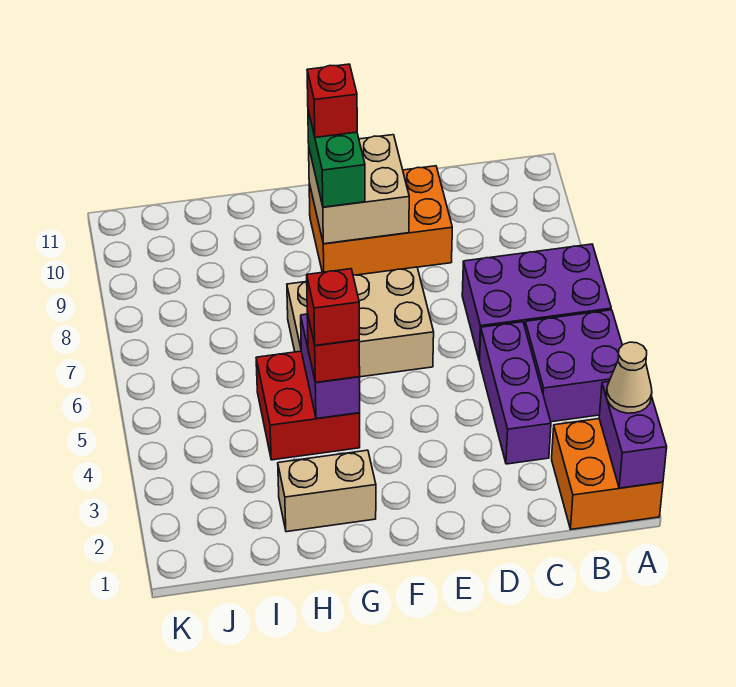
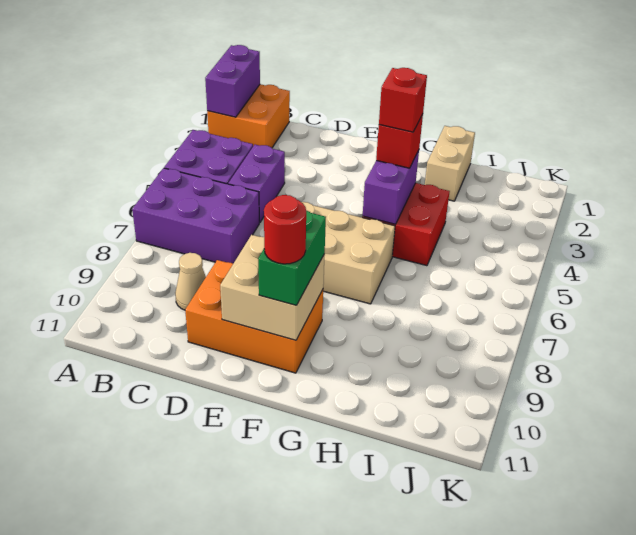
tan cone A2 level 3 -> tan cone C9 level 1
purple brick C3:C5 level 1 -> purple brick C4:C5 level 1
red brick F10 level 4 -> red round brick F10 level 4
tan brick G2:H2 level 1 -> tan brick H1:H2 level 1

